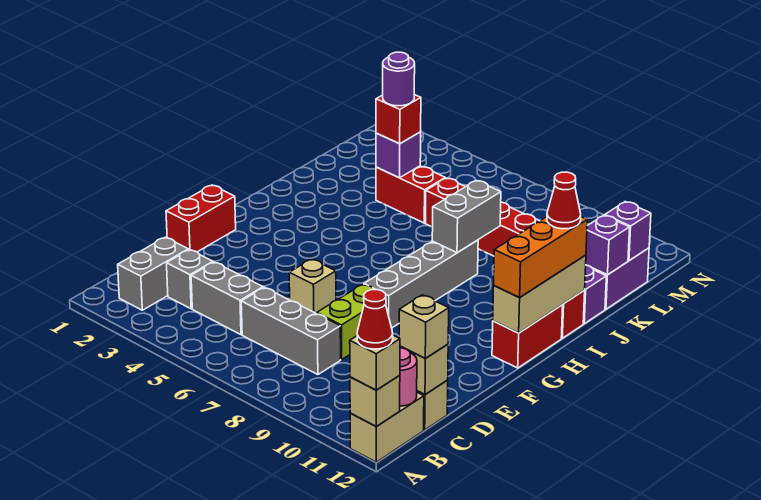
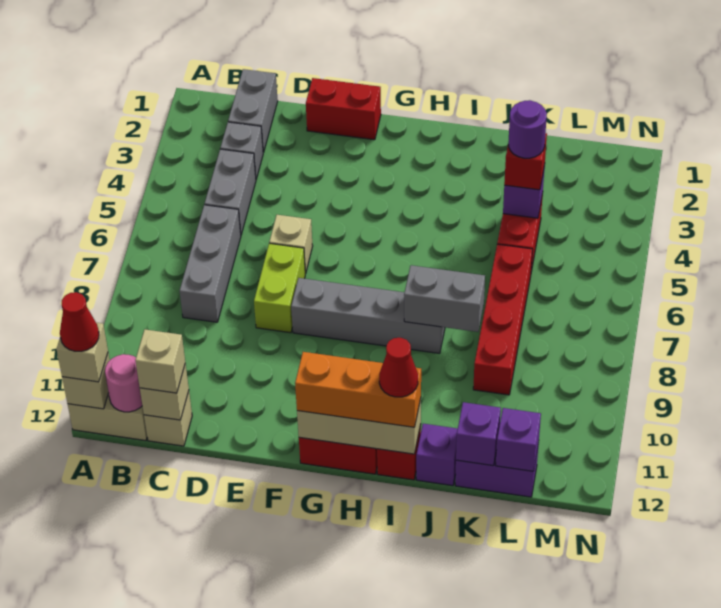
grey brick B2:C2 level 1 -> grey brick C1:C2 level 1
lime brick D8:E8 level 1 -> lime brick E7:E8 level 1

